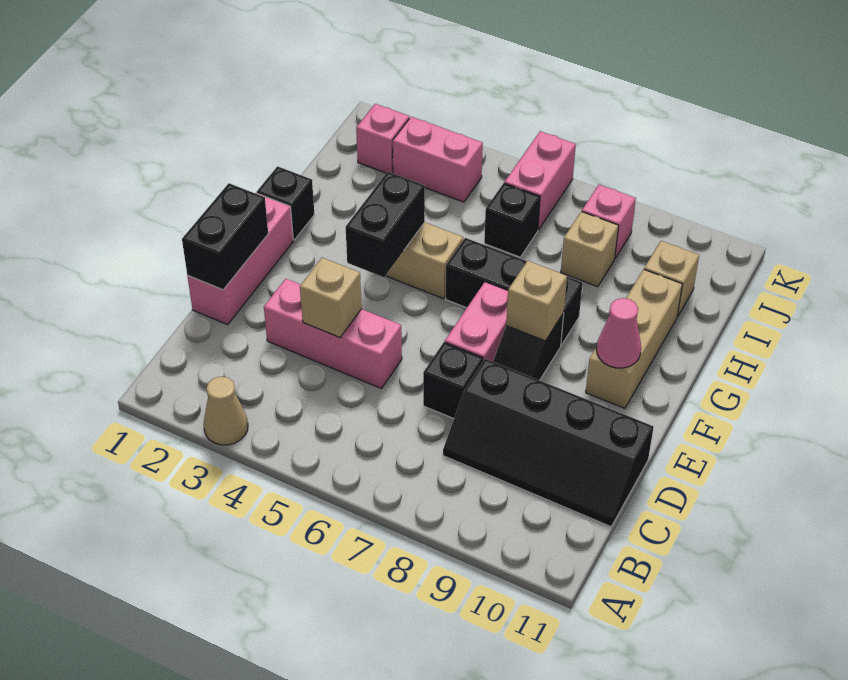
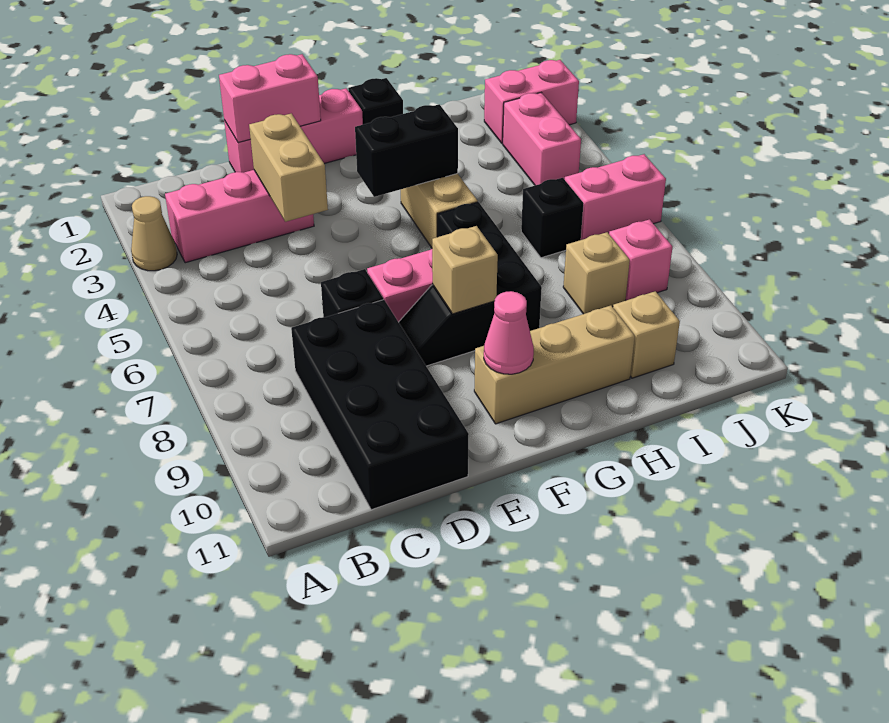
black slope C8:D11 level 1 top D -> black brick C8:D11 level 1
black brick D1:E1 level 2 -> pink brick D1:E1 level 2
pink brick D3:D5 level 1 -> pink brick B3:D3 level 1
tan brick D4 level 2 -> tan brick D3:D4 level 2
pink brick J2 level 1 -> pink brick J2:K2 level 1

